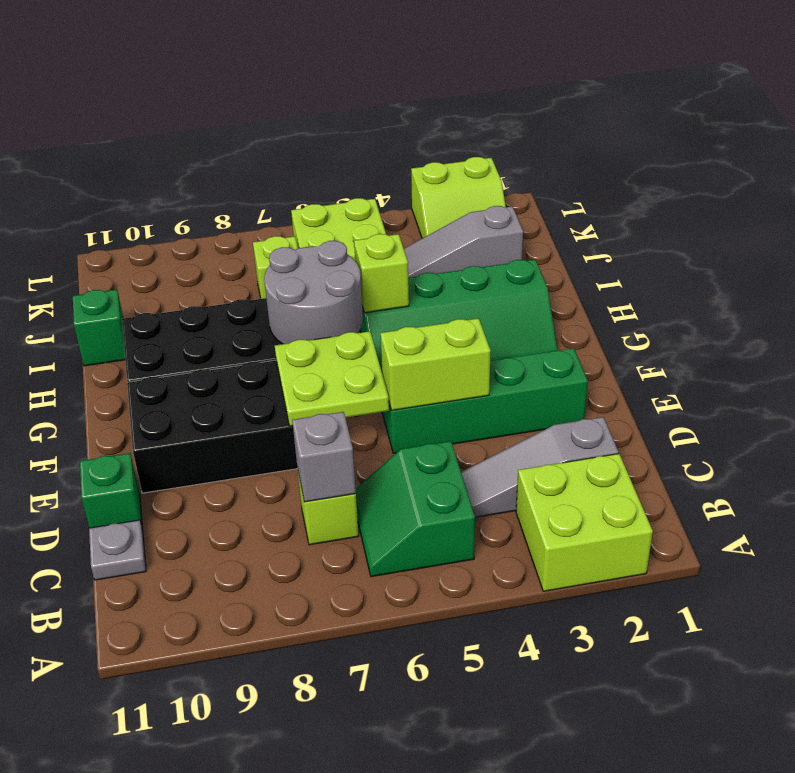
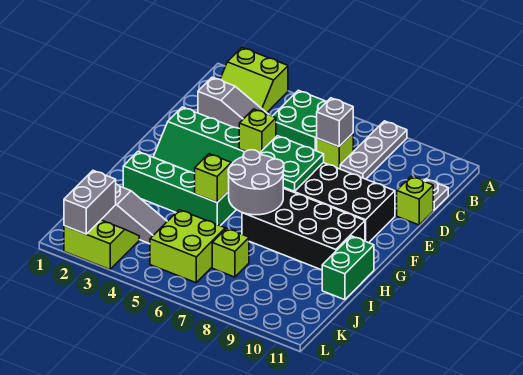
lime brick A2:B3 level 1 -> lime slope A2:B3 level 1 top A
none -> grey plate A8:C8 level 1
green slope B5:C6 level 1 top 5 -> green brick B5:C6 level 1
green brick D11 level 1 -> lime brick D11 level 1
lime brick E4:E5 level 2 -> lime brick E5 level 2
lime plate E6:F7 level 2 -> green plate E6:F7 level 2
green brick I11 level 1 -> green brick H11:I11 level 1
none -> grey brick K2:L2 level 2

